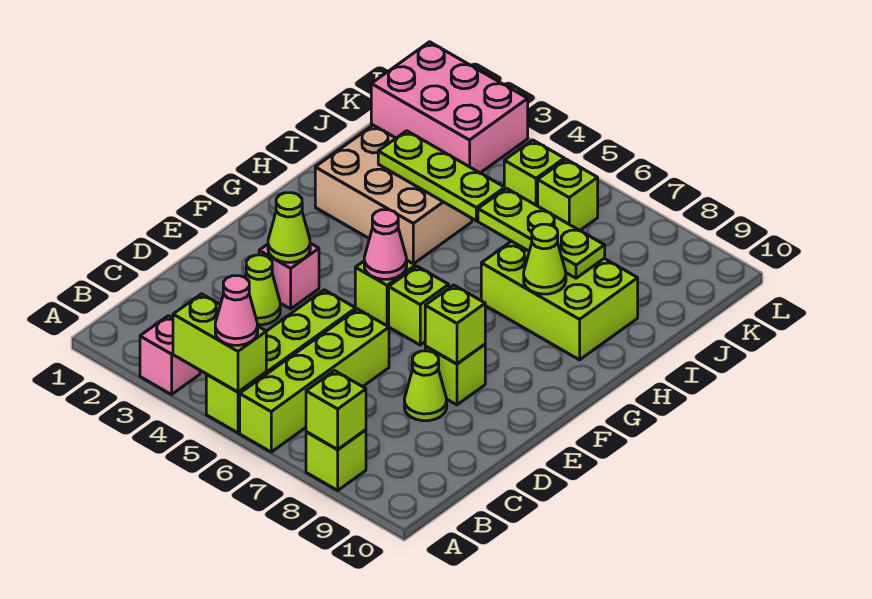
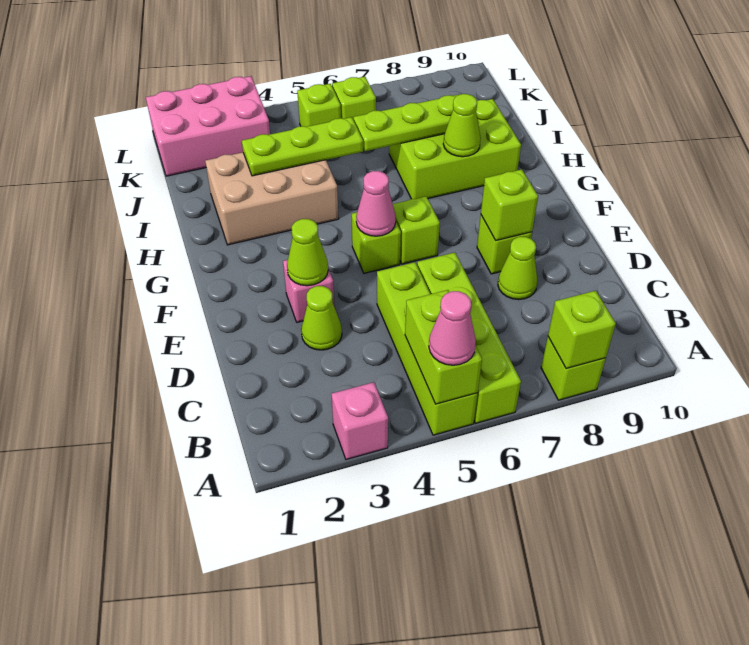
lime brick A4:A5 level 2 -> lime brick A5:B5 level 2

